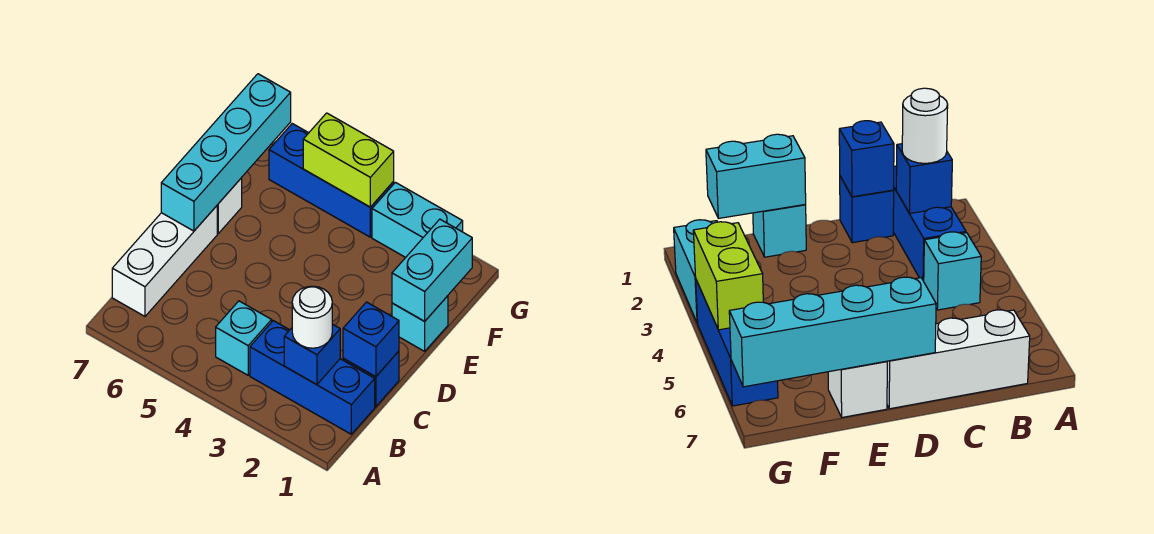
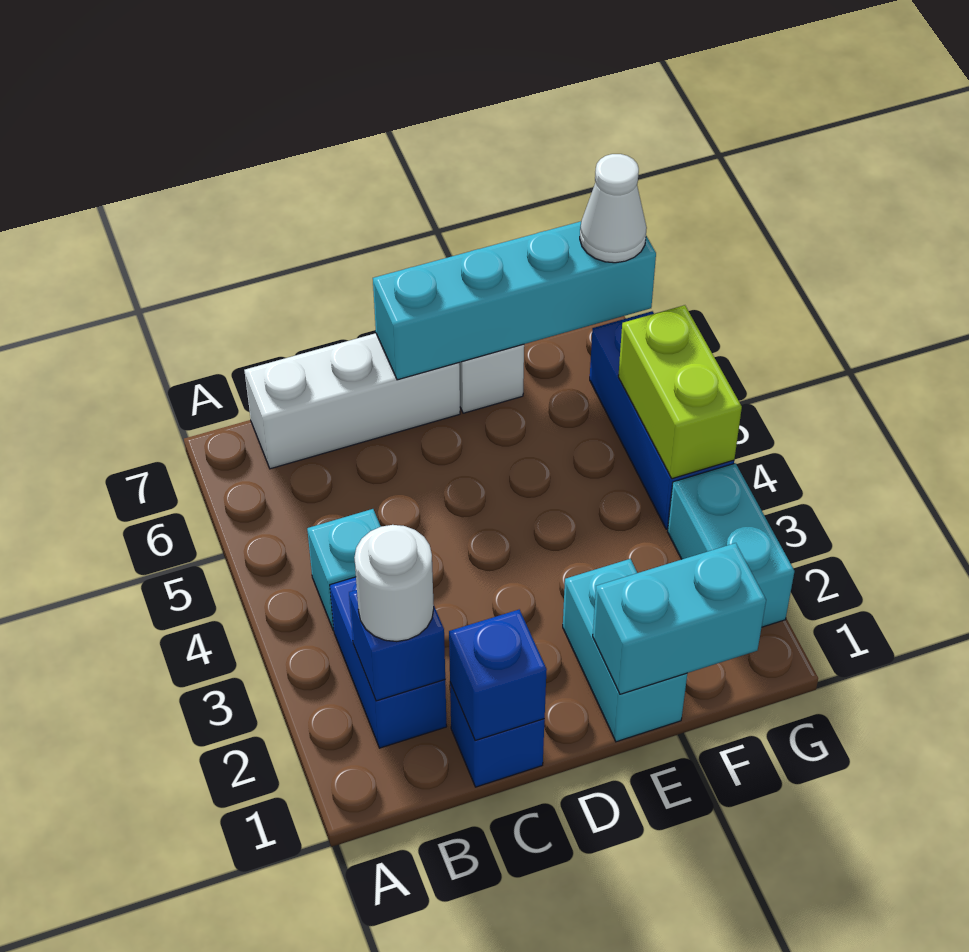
blue brick B1:B3 level 1 -> blue brick B2:B3 level 1
cyan brick E1 level 1 -> cyan brick E1:E2 level 1
none -> white cone G7 level 3

